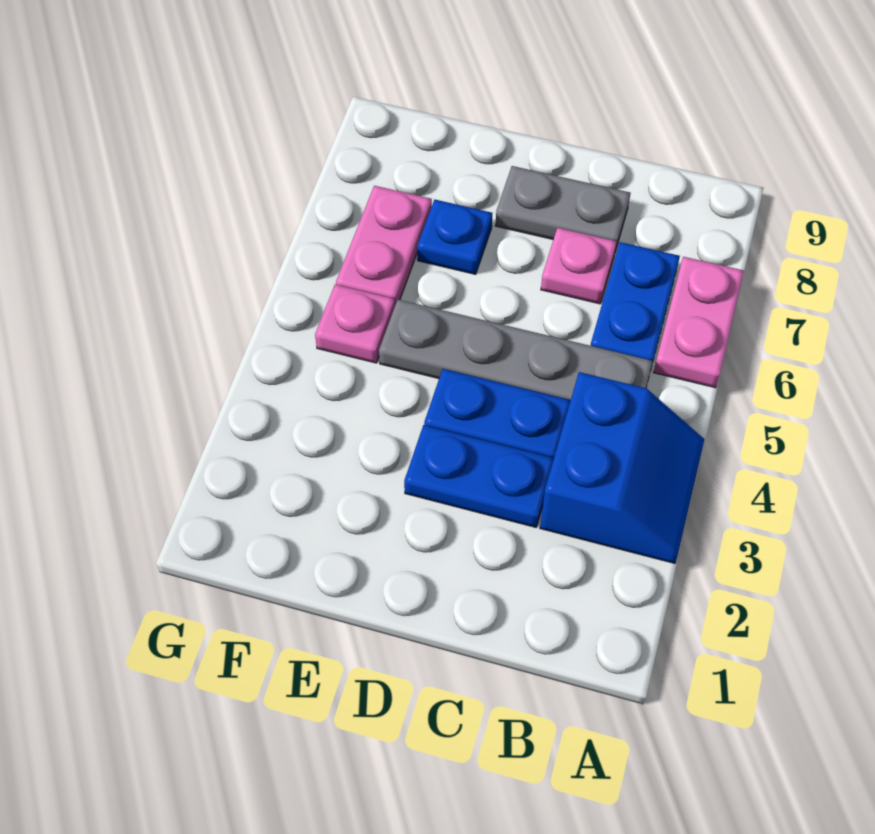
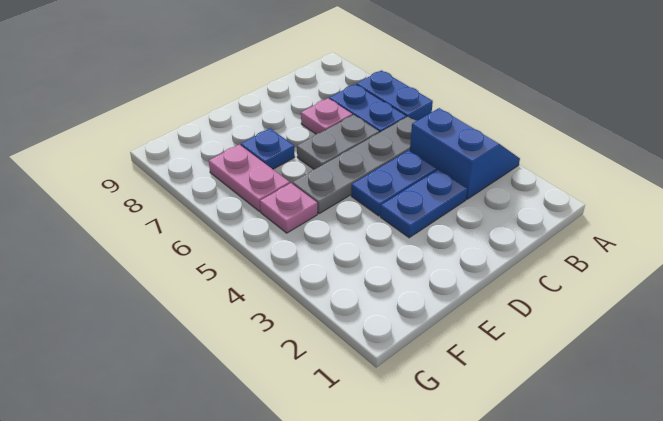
pink plate A6:A7 level 1 -> blue plate A6:A7 level 1
grey plate C8:D8 level 1 -> grey plate C6:D6 level 1

